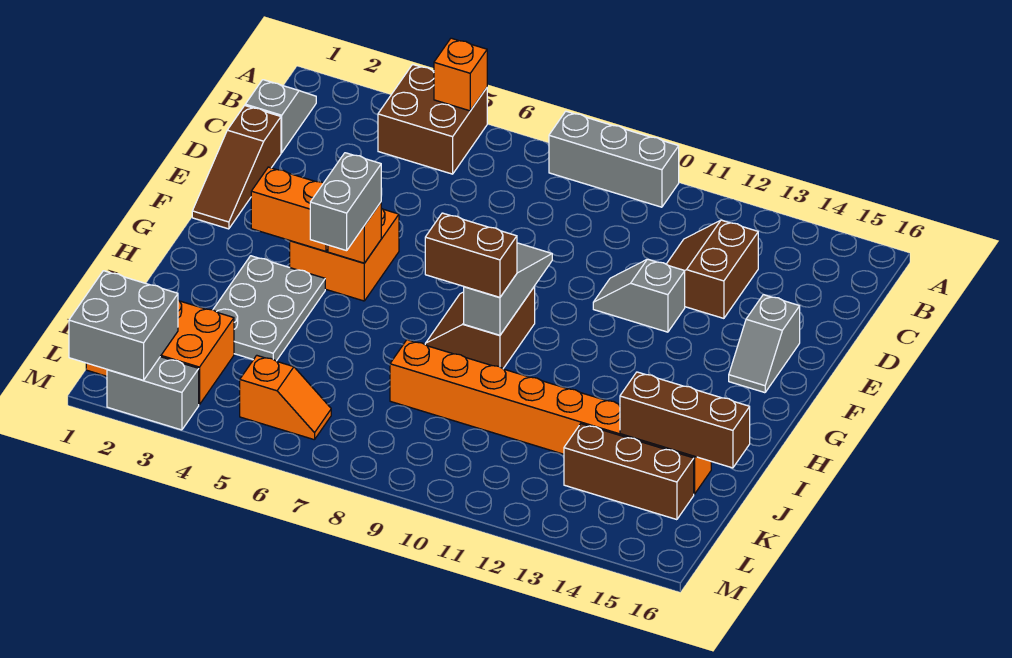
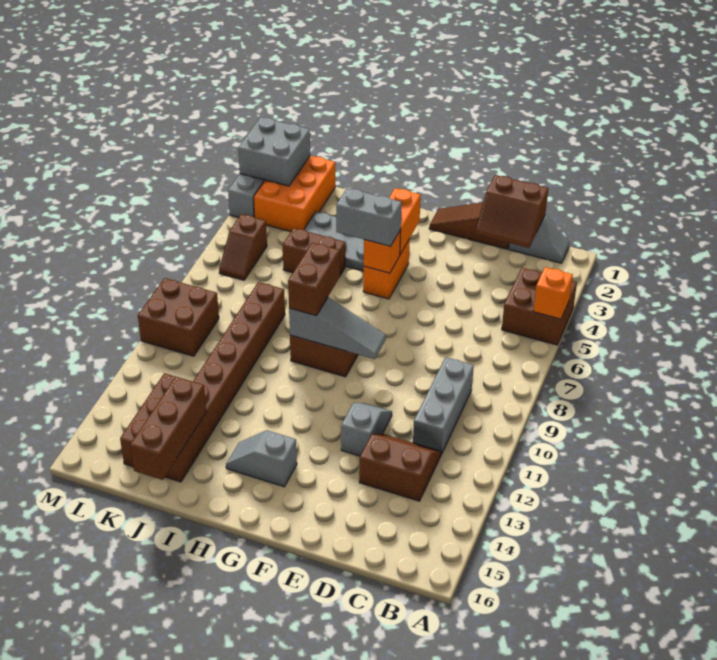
grey brick A8:A10 level 1 -> grey brick C9:C11 level 1
none -> brown slope C1:D2 level 2 top 1
grey slope E15:F15 level 1 top E -> grey slope G14:H14 level 1 top G
orange brick F4:G5 level 1 -> orange brick G4:G5 level 1
none -> brown brick I5:J5 level 1
orange brick J8:J15 level 1 -> brown brick J8:J15 level 1
orange slope L5:L6 level 1 top 5 -> brown slope L5:L6 level 1 top 5
none -> brown brick L9:M10 level 1

